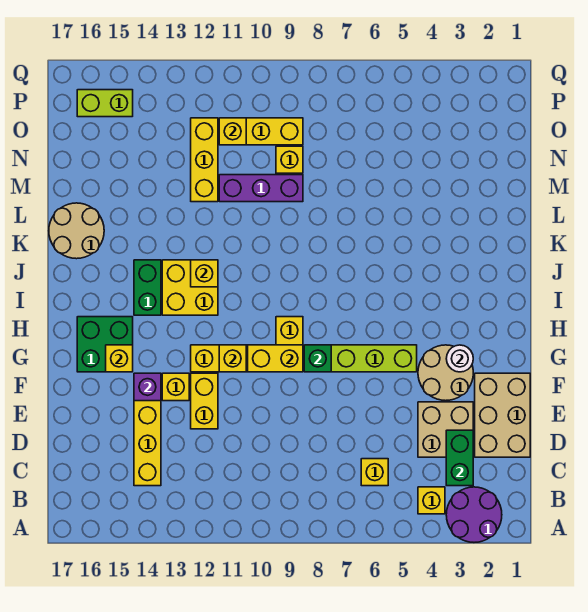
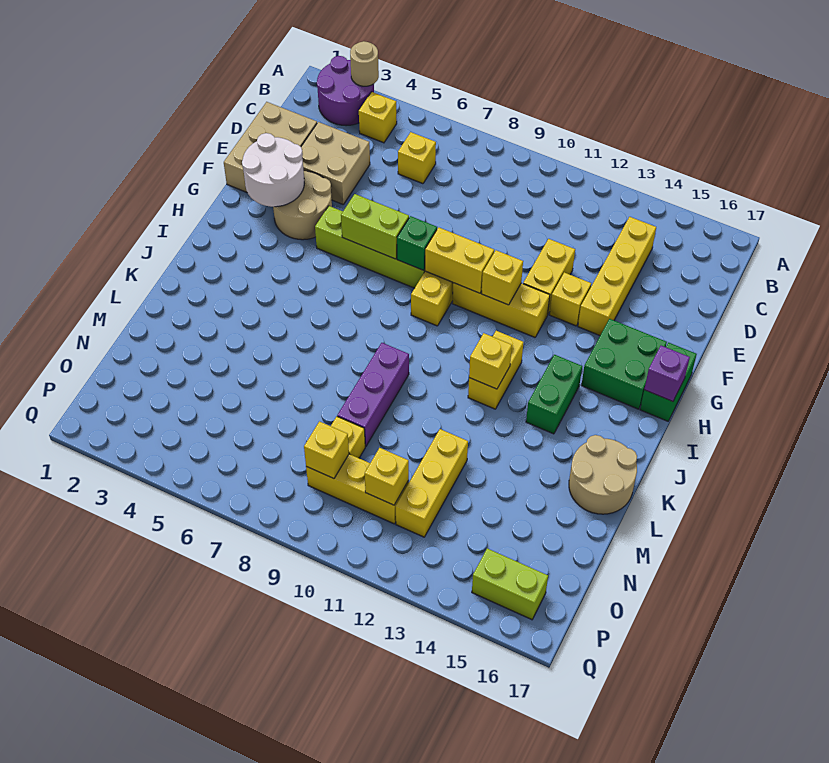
none -> tan round brick A3 level 2
green brick C3:D3 level 2 -> green brick G17:H17 level 1
purple brick F14 level 2 -> purple brick H17 level 2
white round brick G3 level 2 -> white round brick F2:G3 level 2
none -> lime brick G6:G7 level 2
yellow brick G15 level 2 -> yellow brick O9 level 2
yellow brick I12:J13 level 1 -> yellow brick I12:J12 level 1
purple brick M9:M11 level 1 -> purple brick K9:M9 level 1

